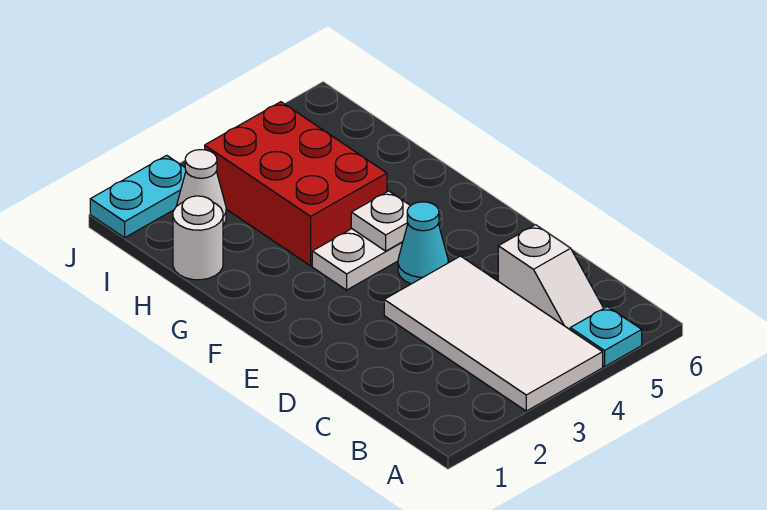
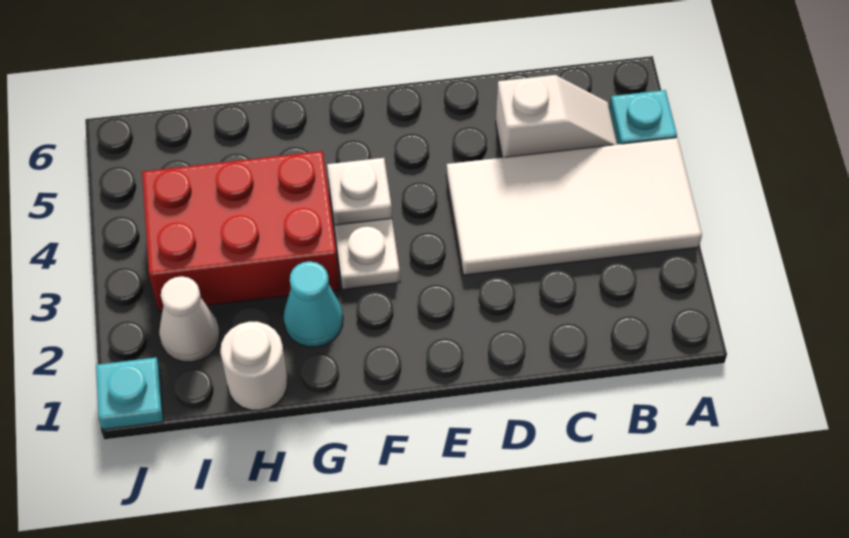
cyan cone E4 level 1 -> cyan cone G2 level 1
cyan plate J1:J2 level 1 -> cyan plate J1 level 1

